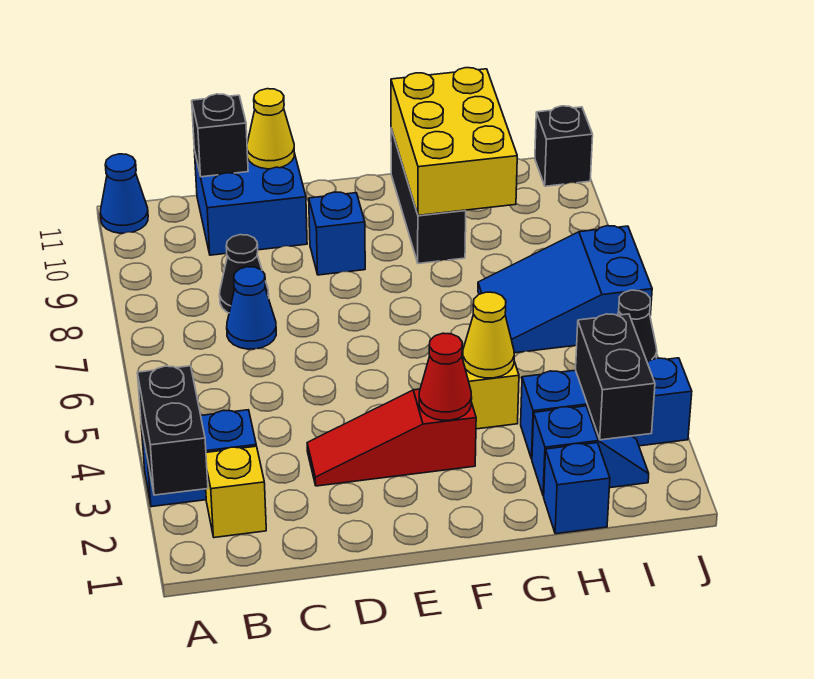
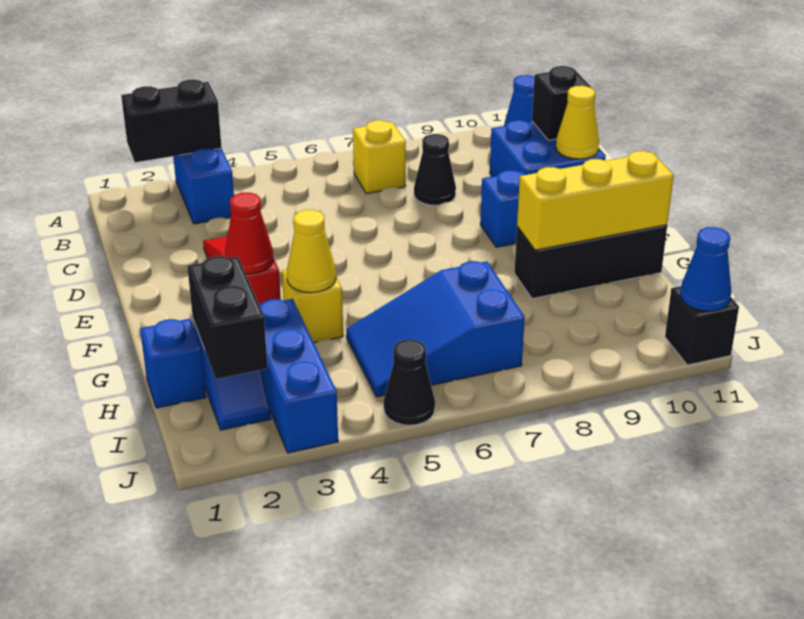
yellow brick B2 level 1 -> yellow brick B7 level 1
blue cone C7 level 1 -> blue cone J11 level 2
yellow brick G9:H11 level 2 -> yellow brick G9:G11 level 2
blue slope H6:J7 level 1 top J -> blue slope H5:I7 level 1 top 7
black brick I2:I3 level 2 -> black brick H2:I2 level 2

